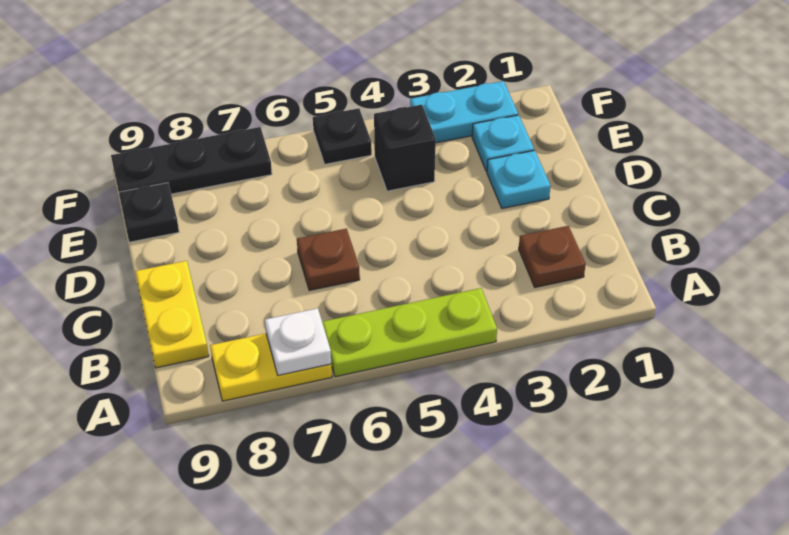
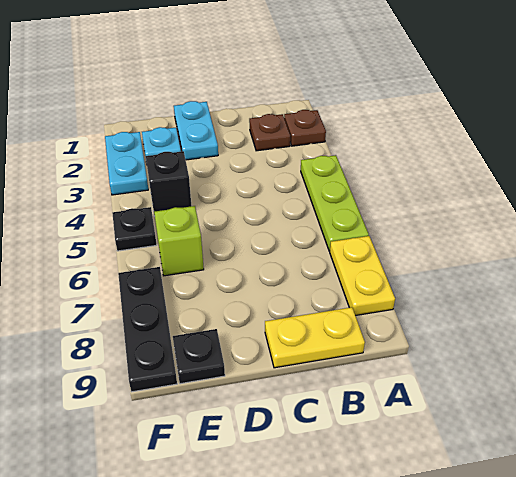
white plate A7 level 2 -> none
brown plate C6 level 1 -> brown plate A2 level 1
cyan plate D2 level 1 -> cyan plate D1:D2 level 1
none -> lime brick E6 level 1

